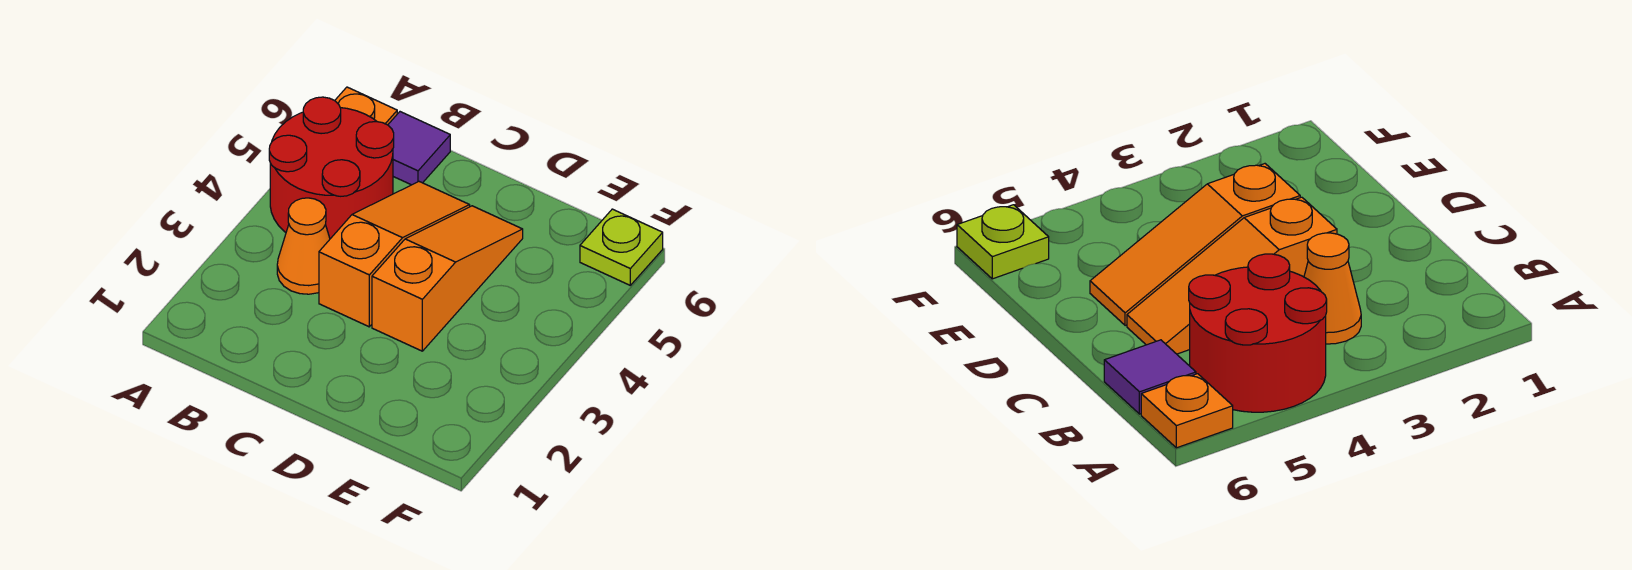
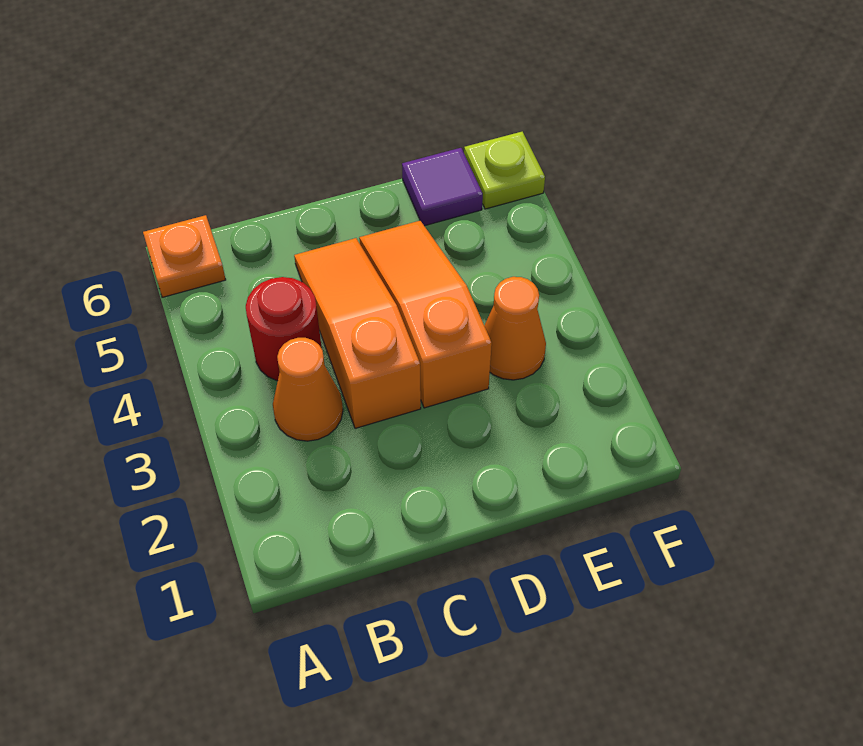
red round brick A4:B5 level 1 -> red round brick B4 level 1
purple tile B6 level 1 -> purple tile E6 level 1
none -> orange cone E3 level 1

